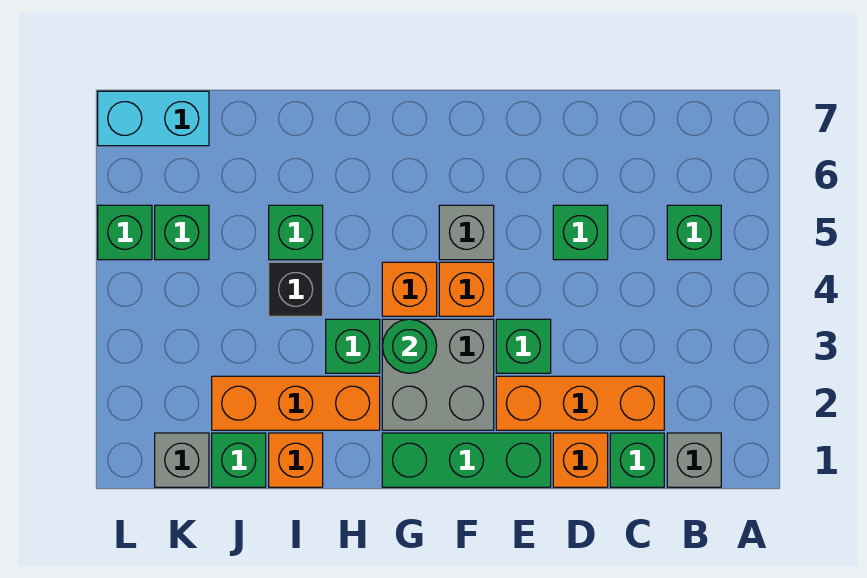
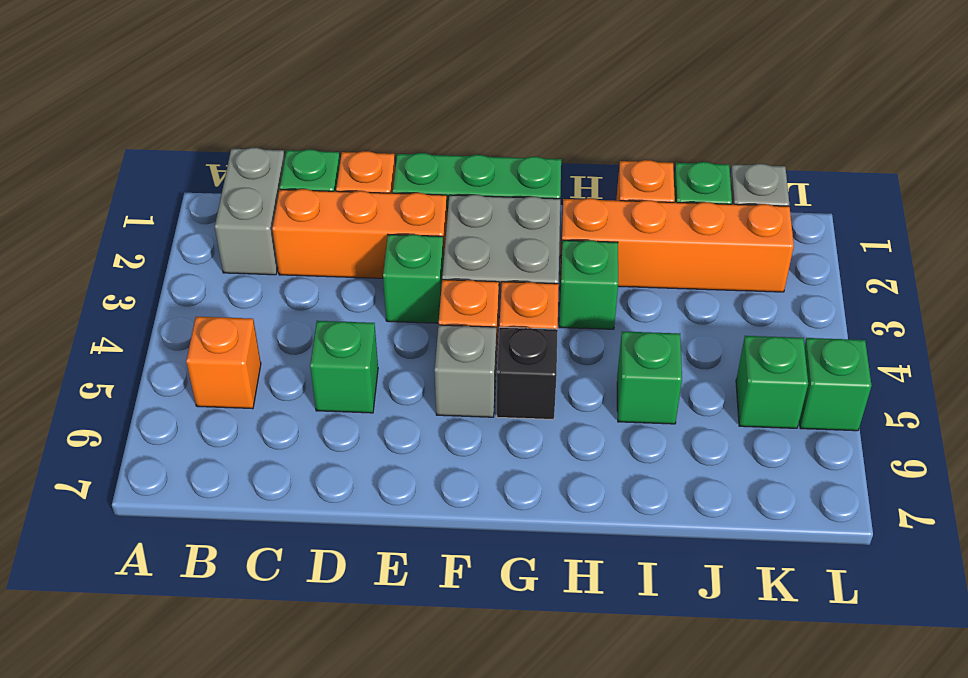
grey brick B1 level 1 -> grey brick B1:B2 level 1
green brick B5 level 1 -> orange brick B5 level 1
green round brick G3 level 2 -> none
orange brick H2:J2 level 1 -> orange brick H2:K2 level 1
black brick I4 level 1 -> black brick G5 level 1
cyan brick K7:L7 level 1 -> none

